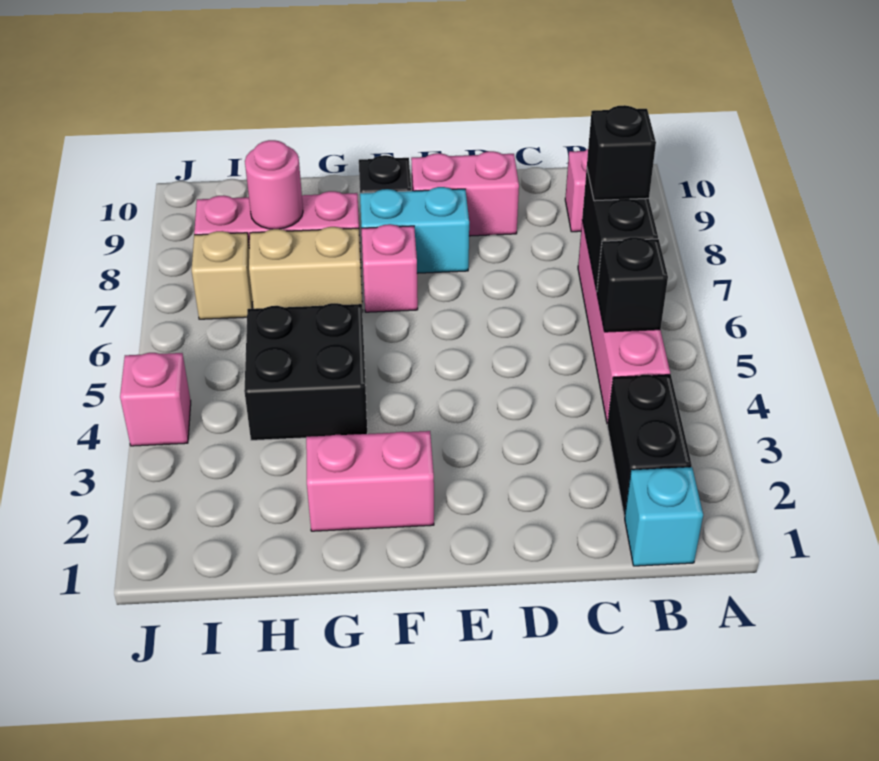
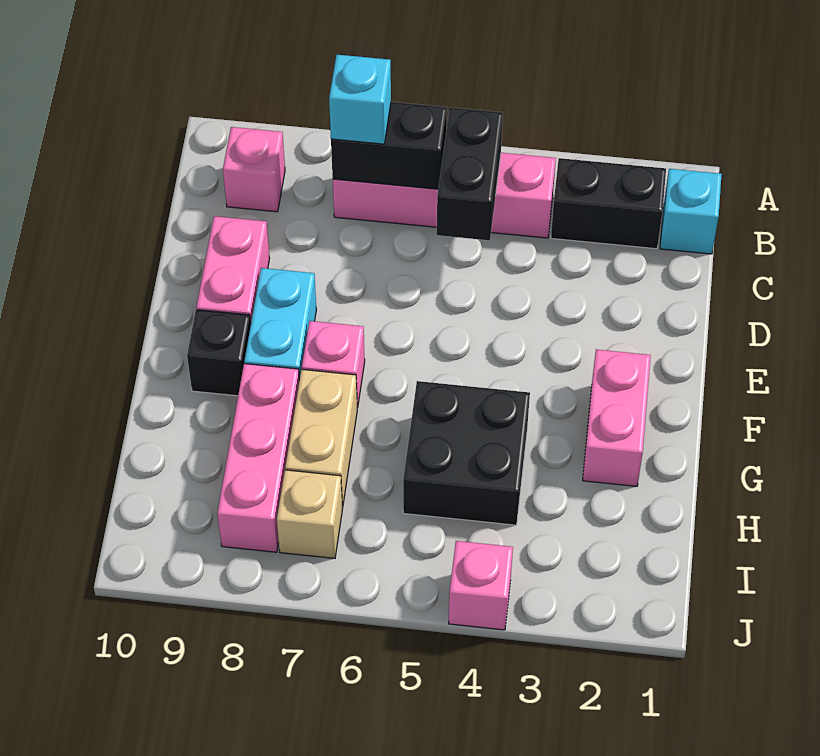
black brick B5 level 2 -> black brick B5:C5 level 2
black brick B7 level 3 -> cyan brick B7 level 3
pink round brick H8 level 2 -> none

